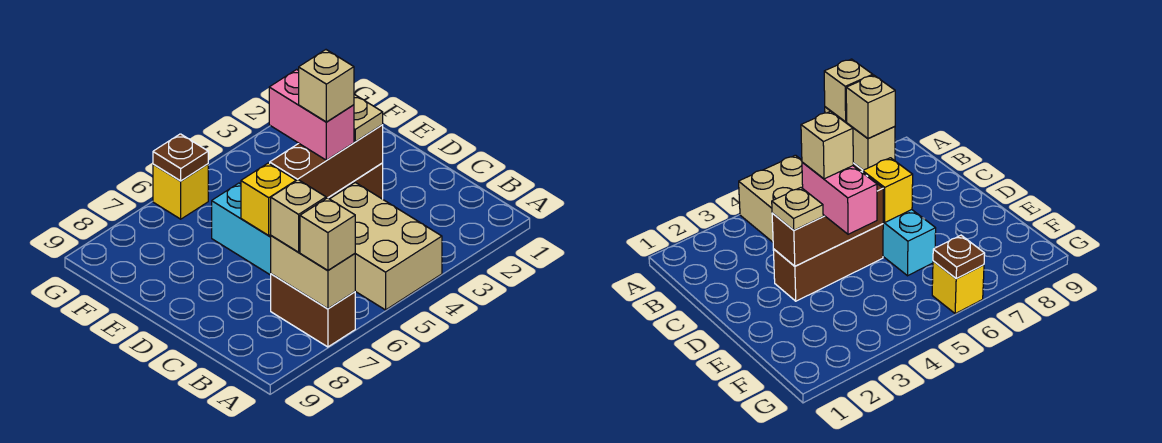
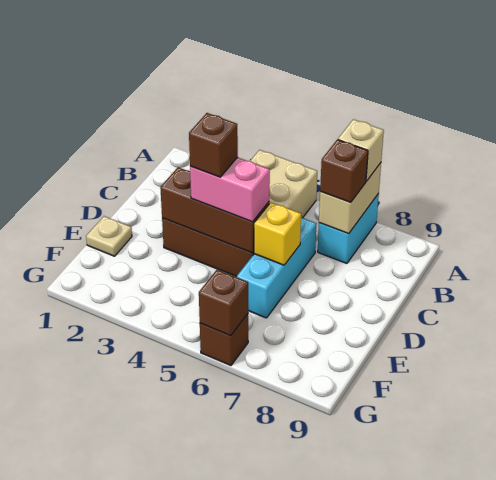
brown brick A7:B7 level 1 -> cyan brick A7:B7 level 1
tan brick B7 level 3 -> brown brick B7 level 3
tan plate D3 level 3 -> tan plate E1 level 1
pink brick D4:E4 level 3 -> pink brick D4:D5 level 3
tan brick D4 level 4 -> brown brick D4 level 4
yellow brick G6 level 1 -> brown brick G6 level 1
brown plate G6 level 2 -> brown brick G6 level 2

